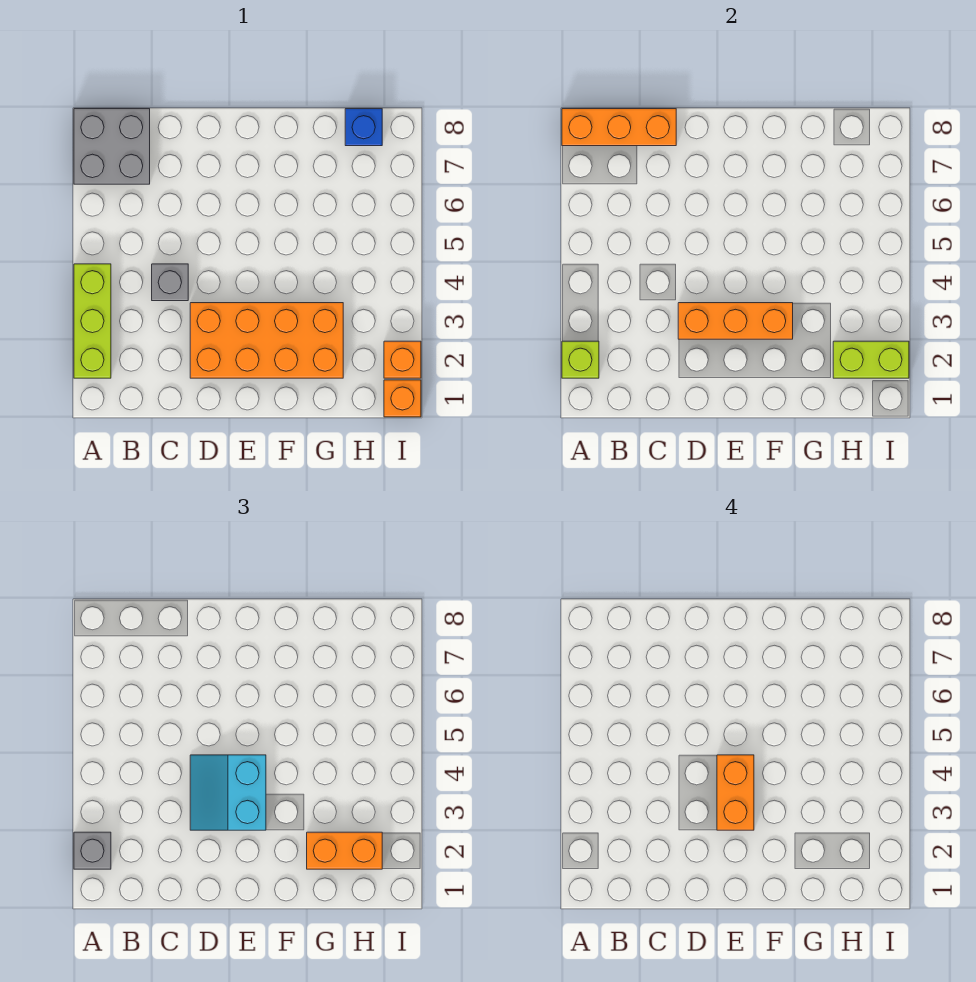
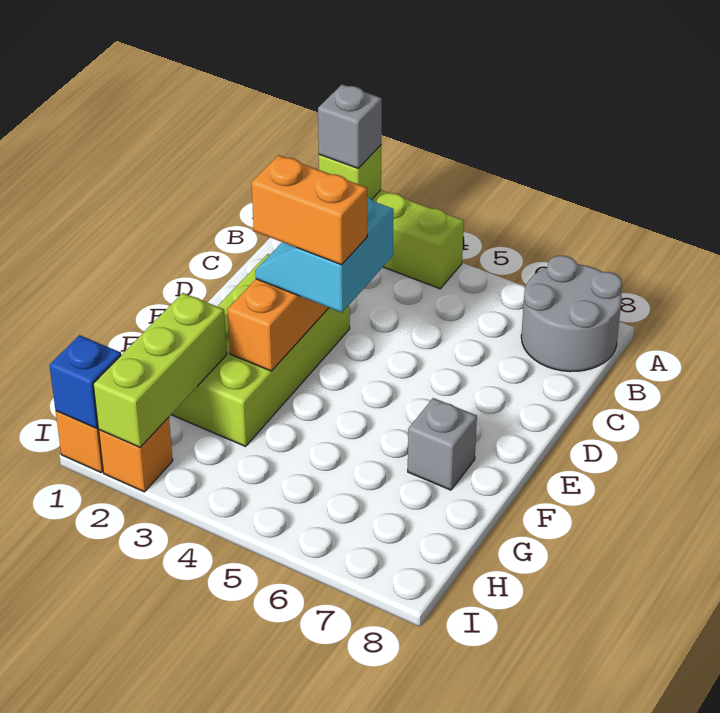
grey brick A7:B8 level 1 -> grey round brick A7:B8 level 1
orange brick A8:C8 level 2 -> none
grey brick C4 level 1 -> grey brick F7 level 1
orange brick D2:G3 level 1 -> lime brick D2:G3 level 1
cyan slope D3:E4 level 3 top E -> cyan slope D3:E4 level 3 top 4
orange brick G2:H2 level 3 -> none
lime brick H2:I2 level 2 -> lime brick G2:I2 level 2
blue brick H8 level 1 -> blue brick I1 level 2

